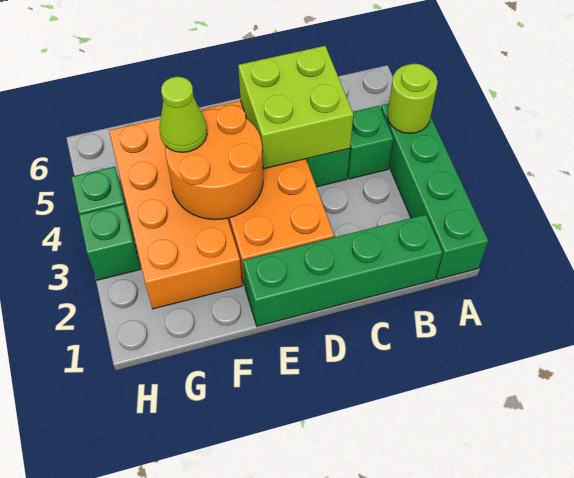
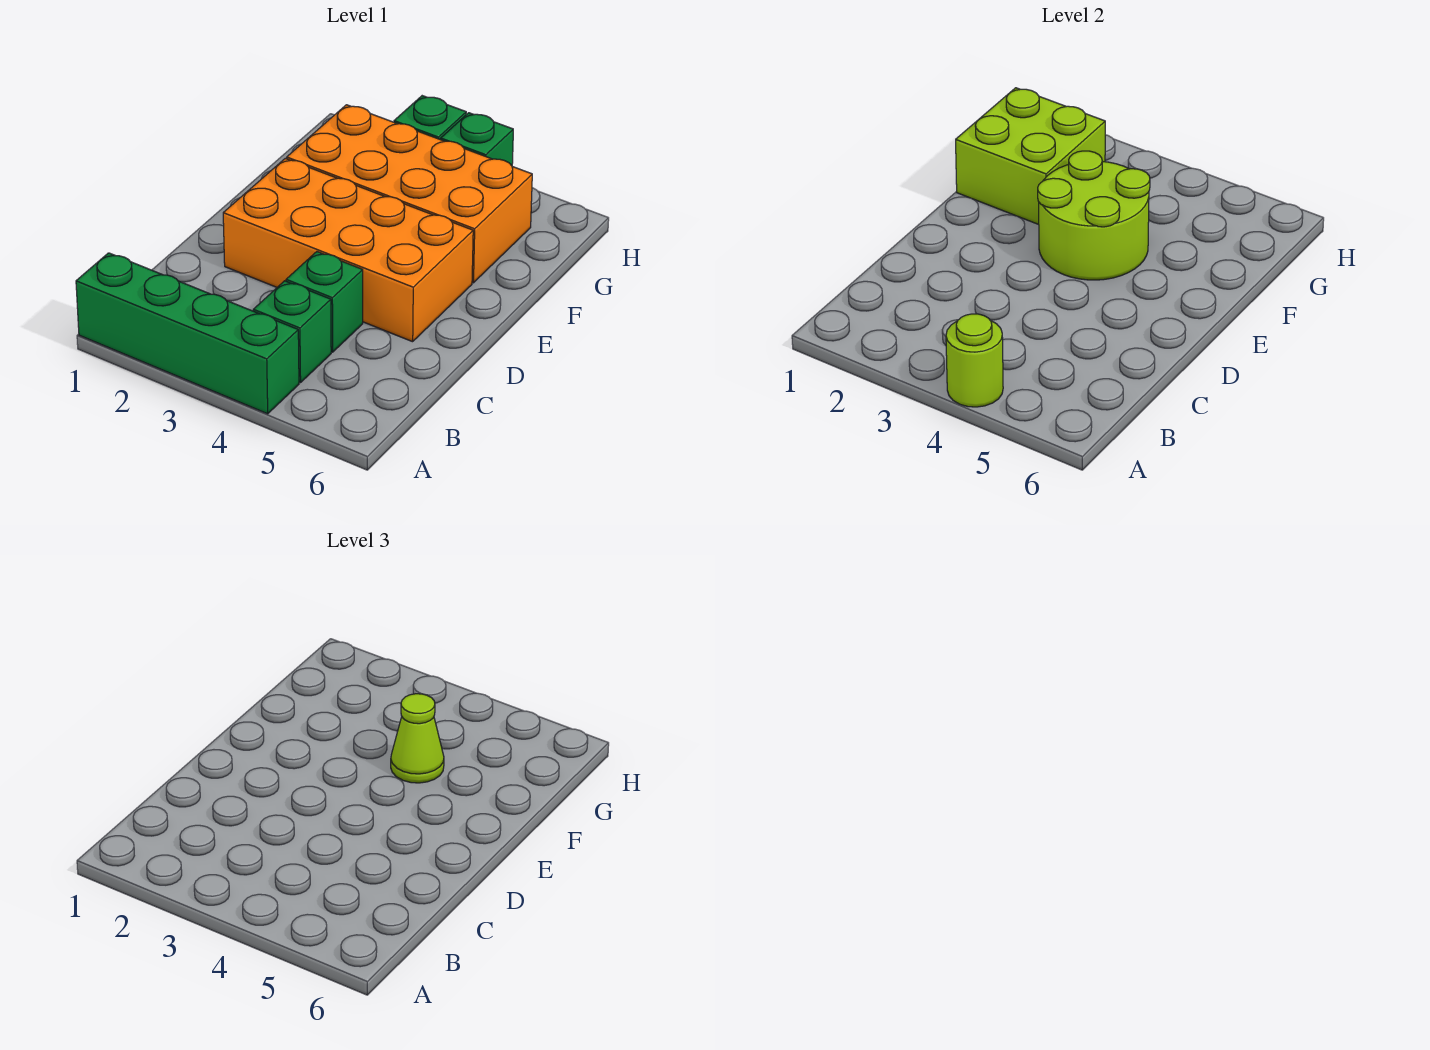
green brick B1:E1 level 1 -> none
lime brick C4:D5 level 2 -> lime brick F1:G2 level 2
orange round brick E3:F4 level 2 -> lime round brick E3:F4 level 2

